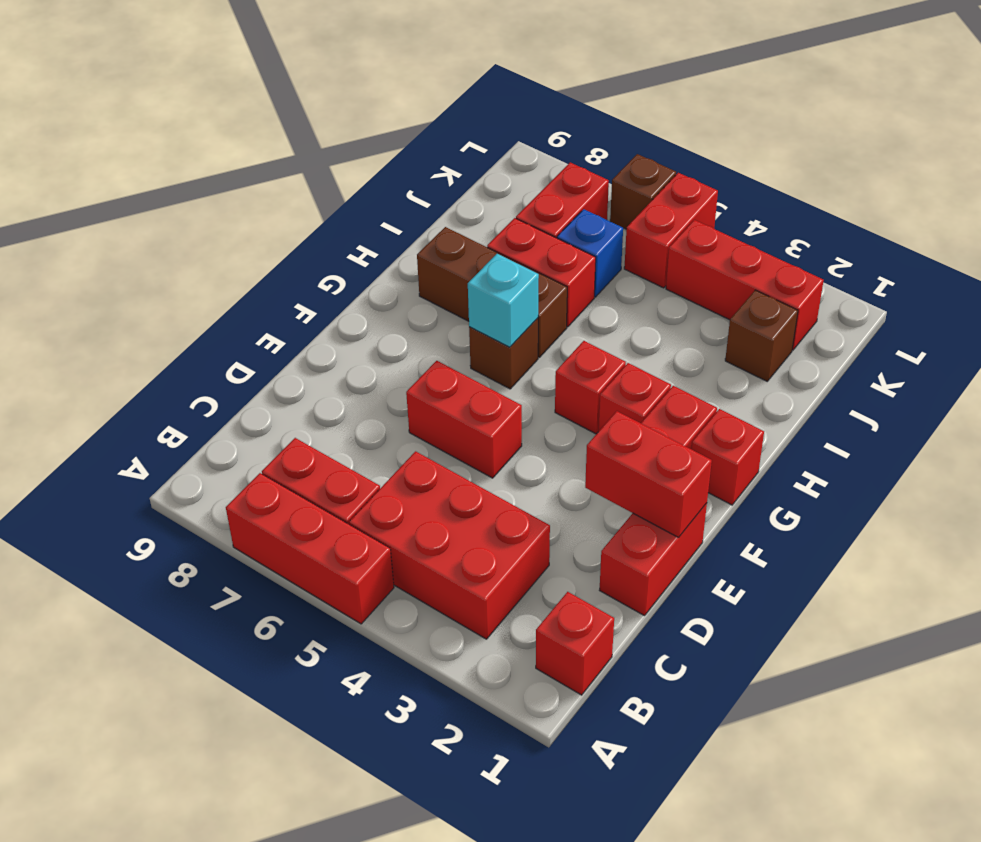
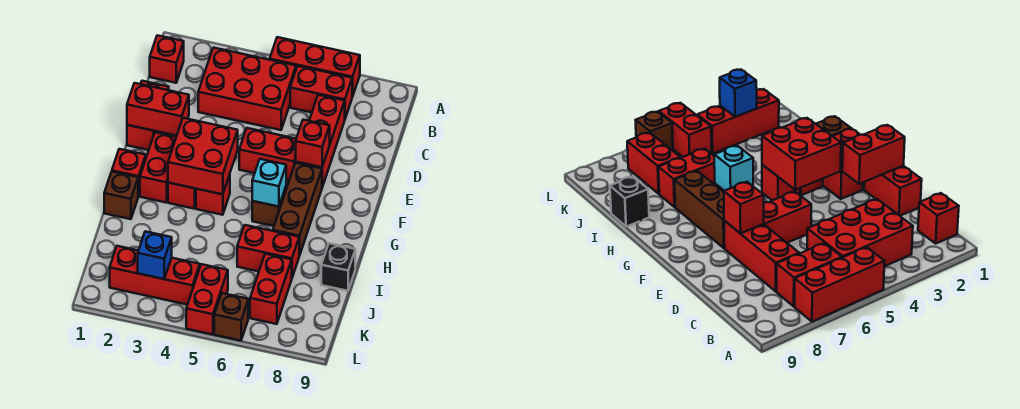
none -> red brick C7:E7 level 1
none -> red brick E7 level 2
none -> red brick F3:G4 level 2
brown brick H6:H8 level 1 -> brown brick F7:H7 level 1
none -> black brick I9 level 1
brown brick J2 level 1 -> brown brick H1 level 1
blue brick J6 level 1 -> blue brick K3 level 2

